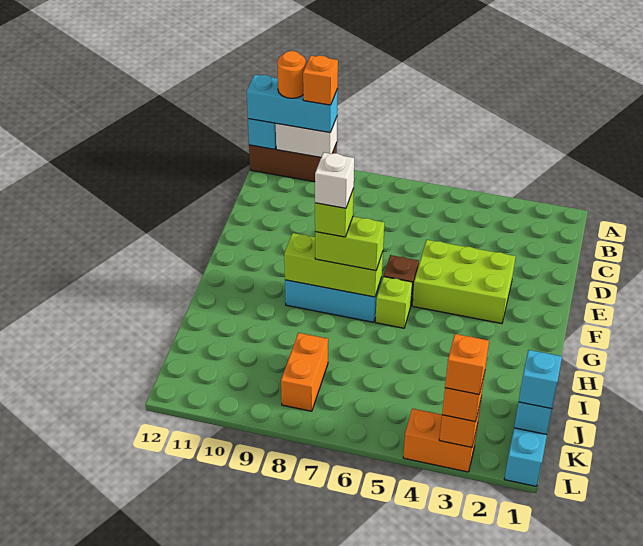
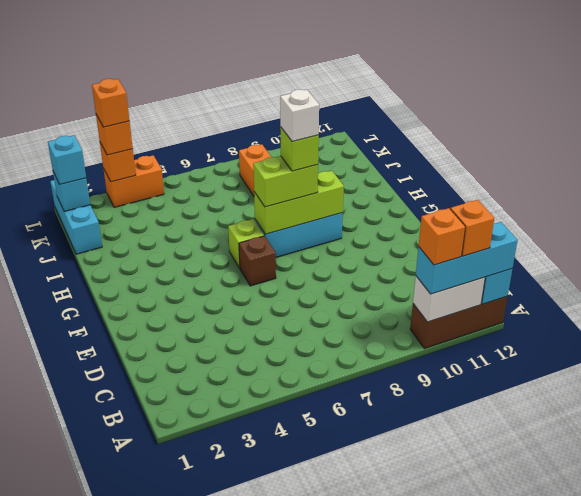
orange round brick A11 level 4 -> orange brick A11 level 4
lime brick E3:F5 level 1 -> none

